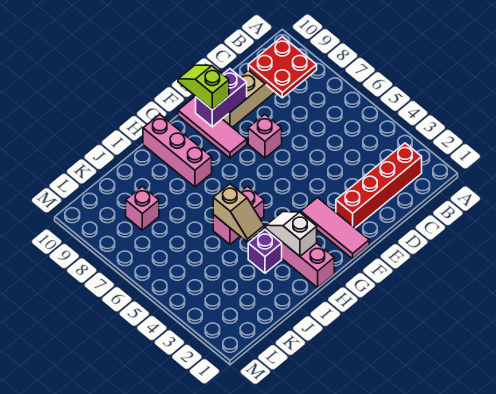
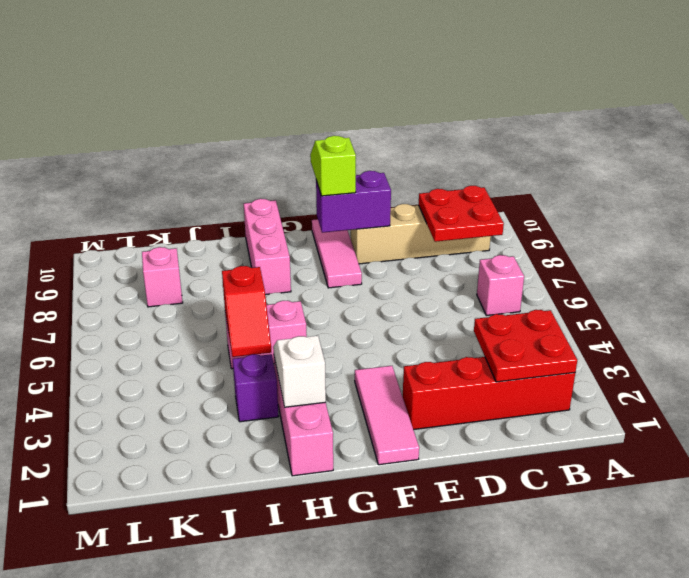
none -> red plate B2:C3 level 2
pink brick E7 level 1 -> pink brick B6 level 1
tan slope I4:I5 level 2 top 5 -> red slope I4:I5 level 2 top 5

